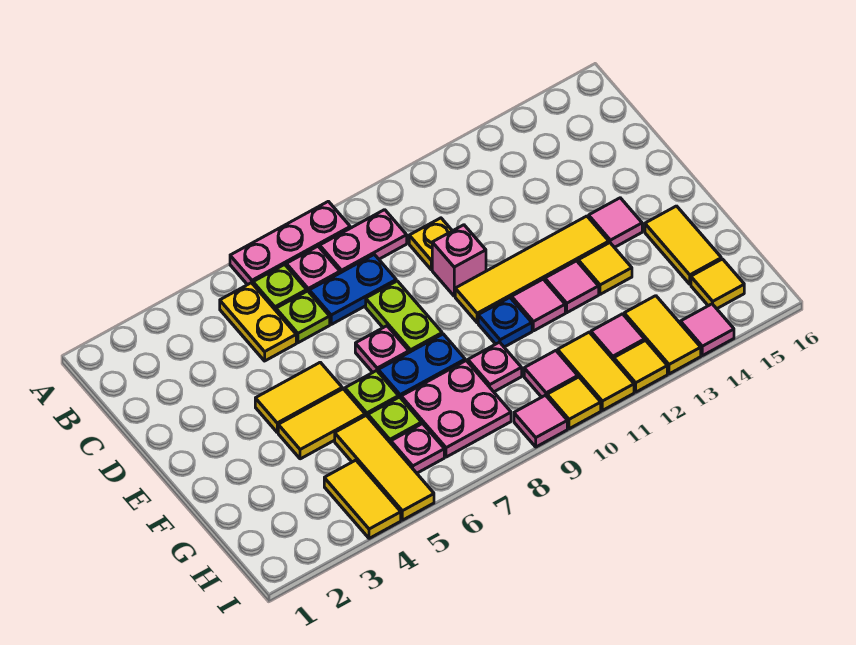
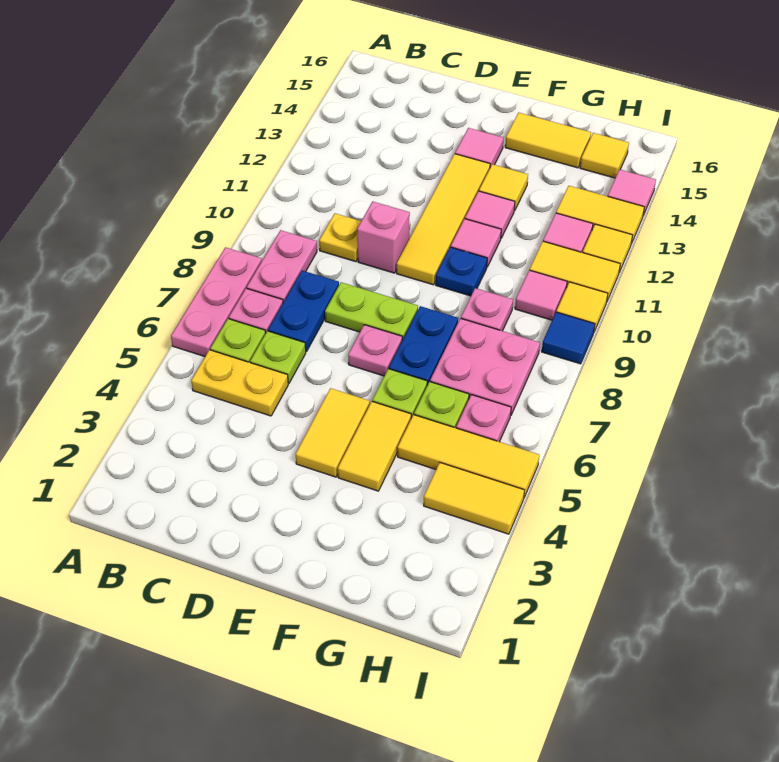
pink tile I9 level 1 -> blue tile I9 level 1

